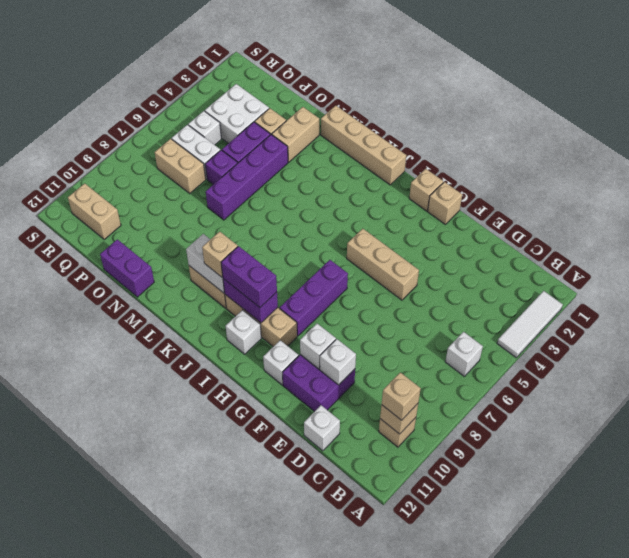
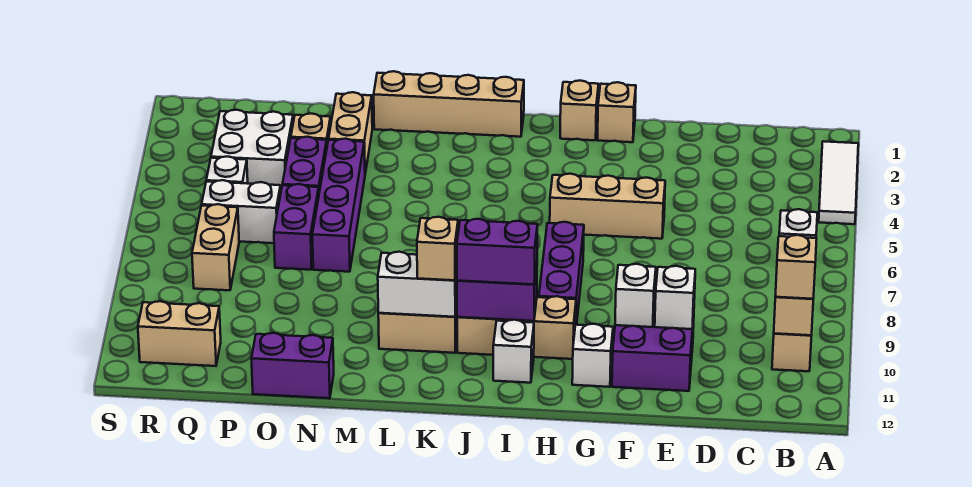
white brick D12 level 1 -> none
purple brick O6 level 1 -> purple brick O6:O7 level 1
tan brick P7:Q7 level 1 -> tan brick Q7:Q8 level 1

